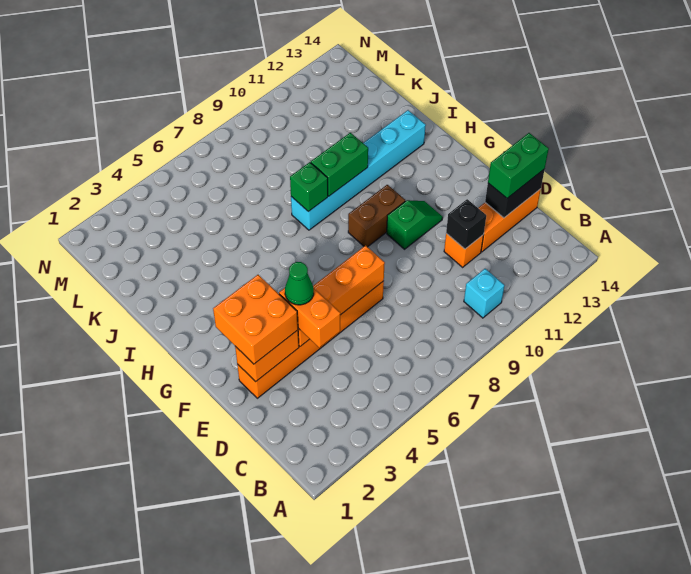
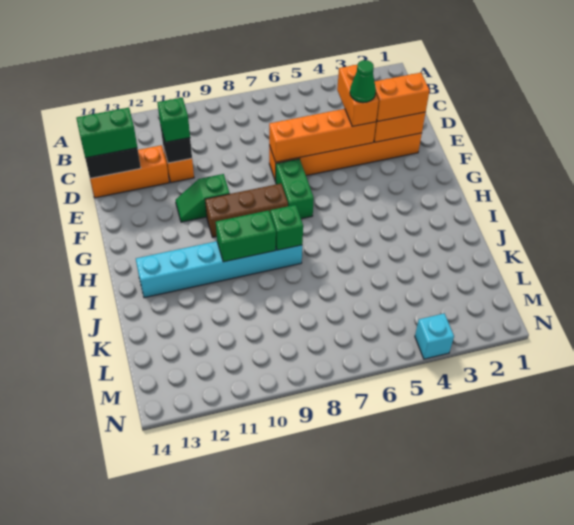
cyan brick B10 level 1 -> cyan brick N4 level 1
none -> green brick D11 level 3
orange brick E2:F3 level 3 -> orange brick E2:E3 level 3
none -> green brick F7:G7 level 1
brown brick G9:G10 level 1 -> brown brick G8:G10 level 1

